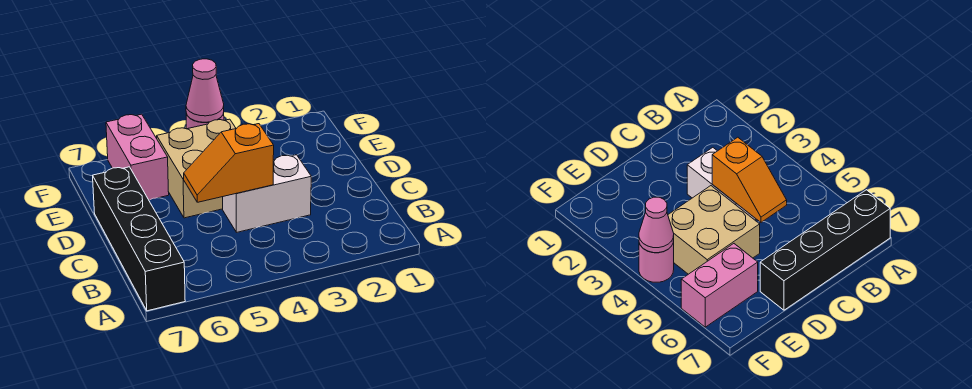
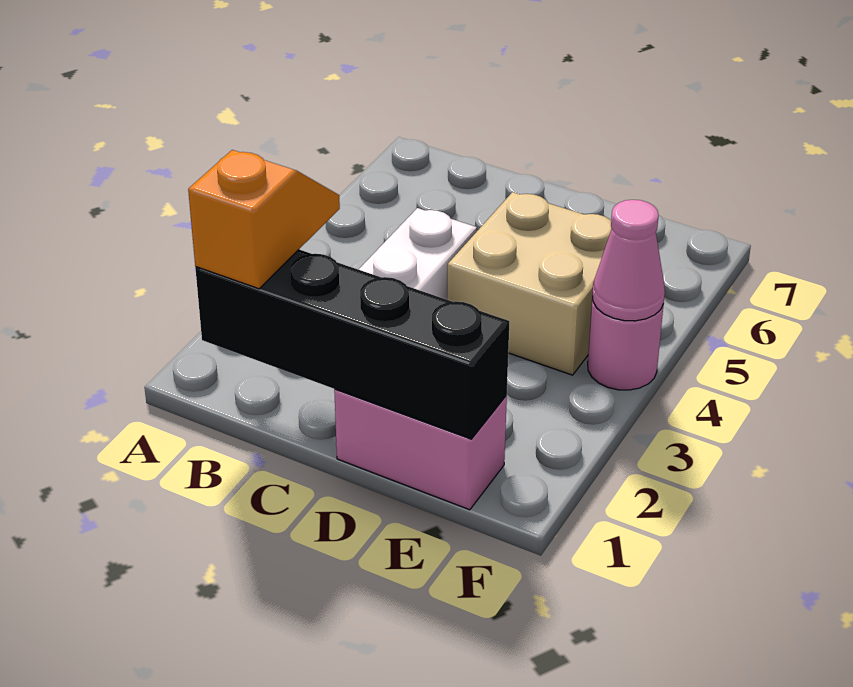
black brick A7:D7 level 1 -> black brick B1:E1 level 2
orange slope C4:C5 level 2 top 4 -> orange slope B1:B2 level 3 top 1
pink brick E6:F6 level 1 -> pink brick D1:E1 level 1

